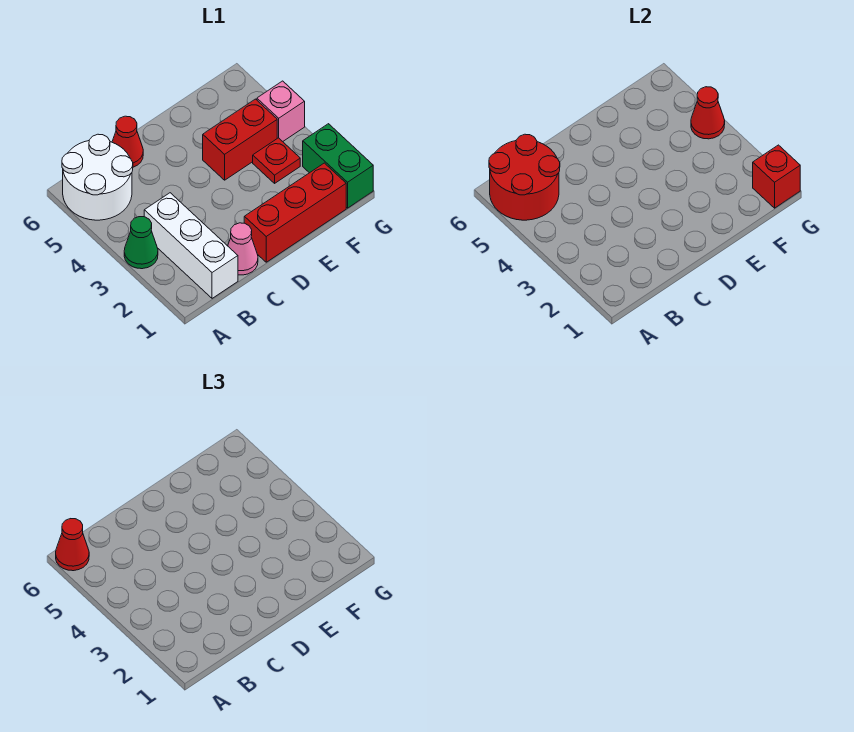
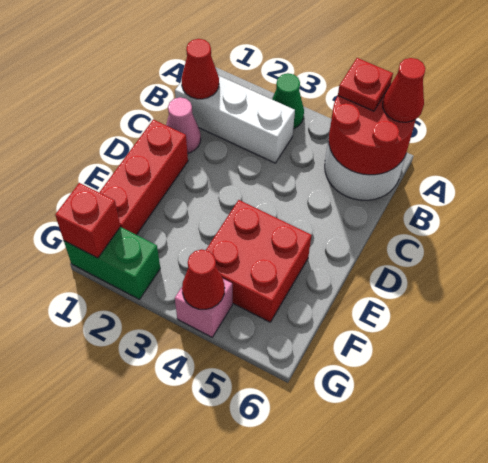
red cone C6 level 1 -> red cone B1 level 2
red brick E4:F4 level 1 -> red brick E4:F5 level 1
red plate F3 level 1 -> red plate A5 level 3

